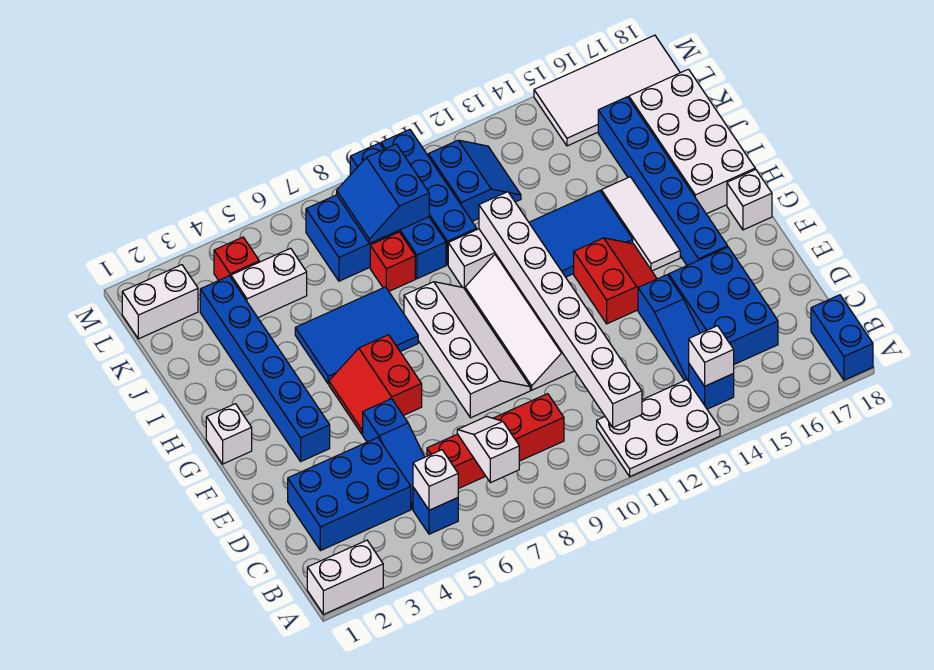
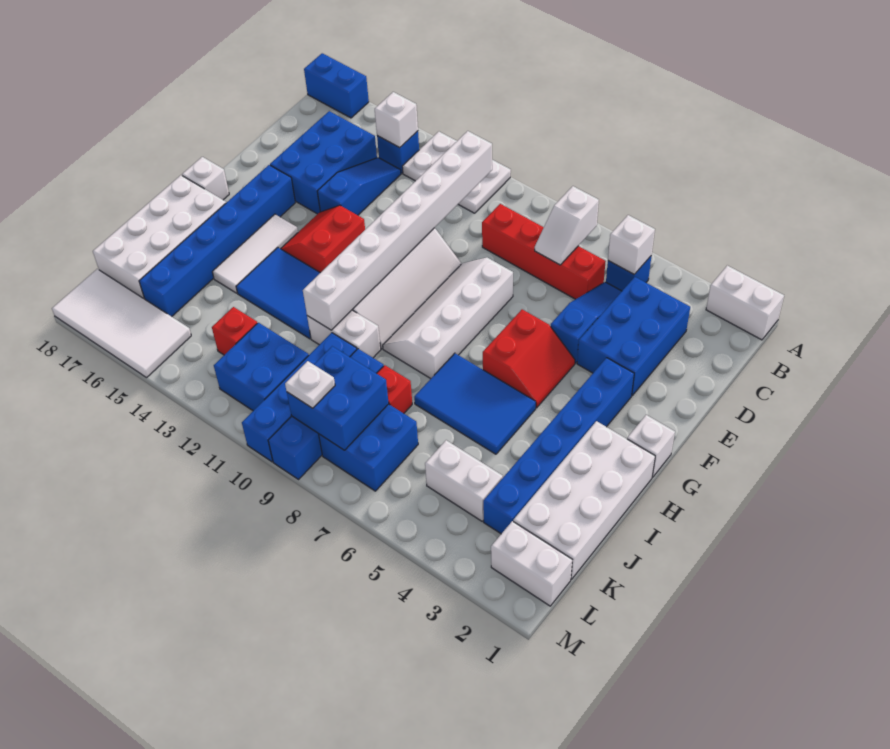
blue brick A18:B18 level 1 -> blue brick A17:A18 level 1
blue brick C2:D4 level 1 -> blue brick C3:E4 level 1
none -> white brick H1:K2 level 1
blue slope K8:L9 level 2 top 9 -> blue brick K8:L9 level 2
blue slope K11:L12 level 1 top 11 -> blue brick K11:L12 level 1
red brick L4 level 1 -> red brick K13 level 1
none -> white plate L9 level 3

